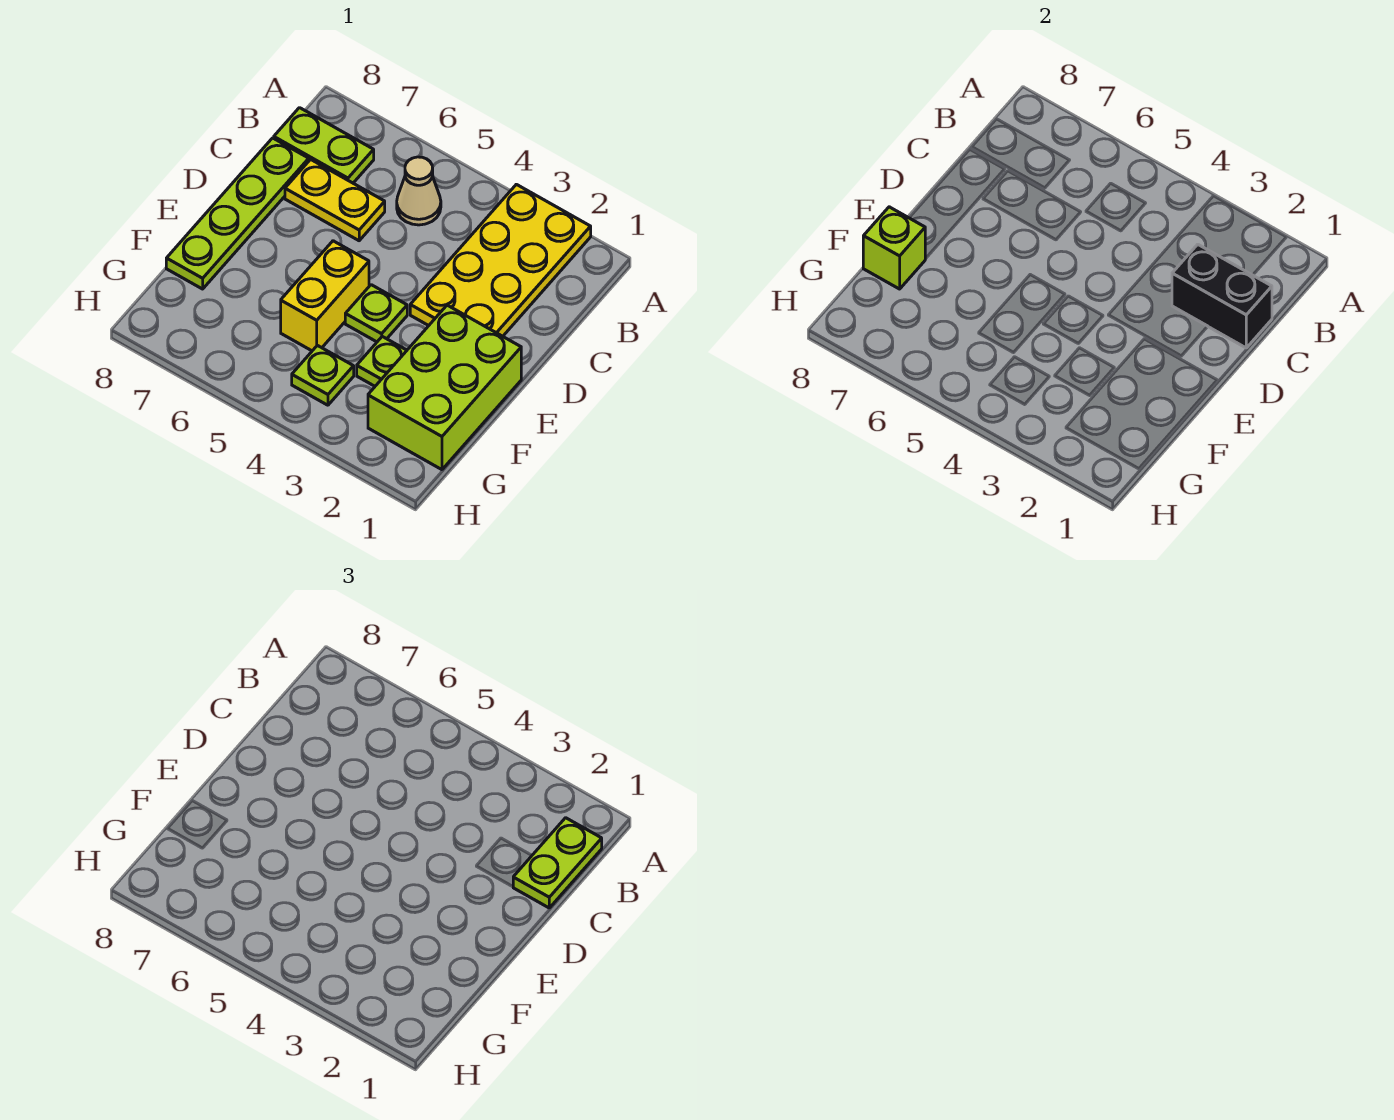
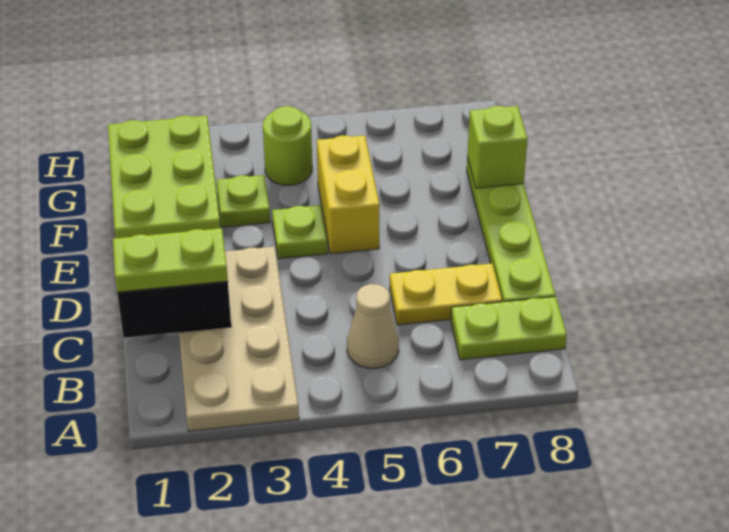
yellow plate A2:D3 level 1 -> tan plate A2:D3 level 1
lime plate B1:C1 level 3 -> lime plate C1:C2 level 3
lime plate G4 level 1 -> lime round brick G4 level 1

